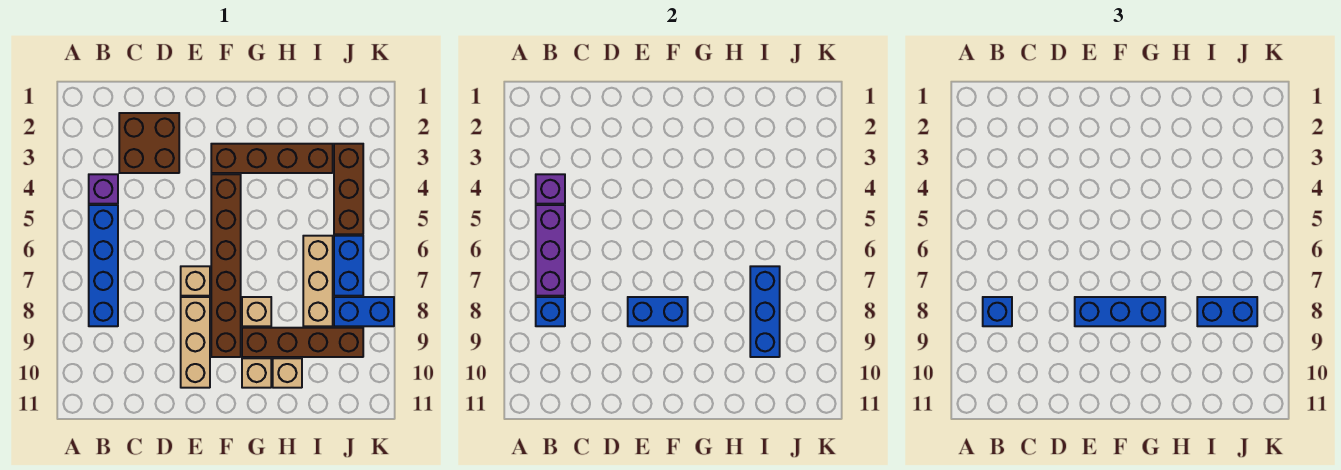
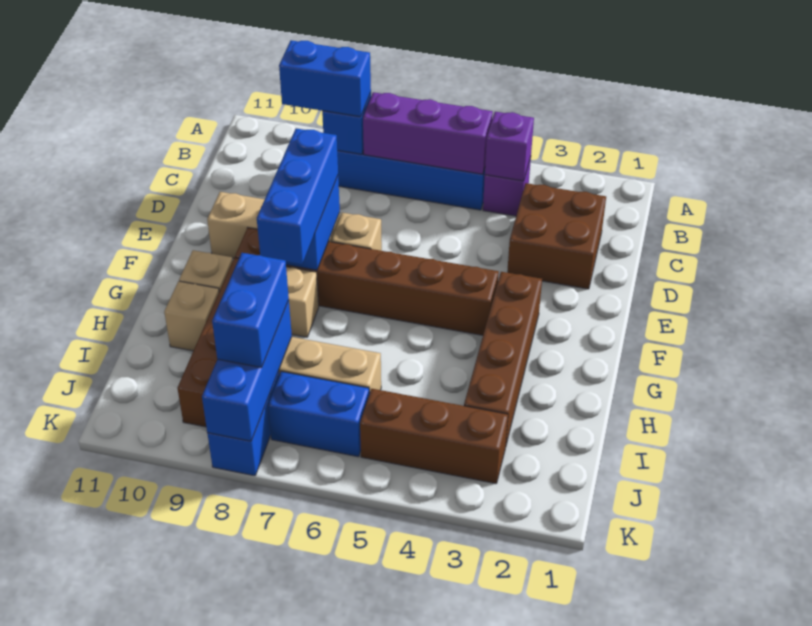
blue brick B8 level 3 -> blue brick B8:B9 level 3
blue brick I7:I9 level 2 -> blue brick I8:K8 level 2

